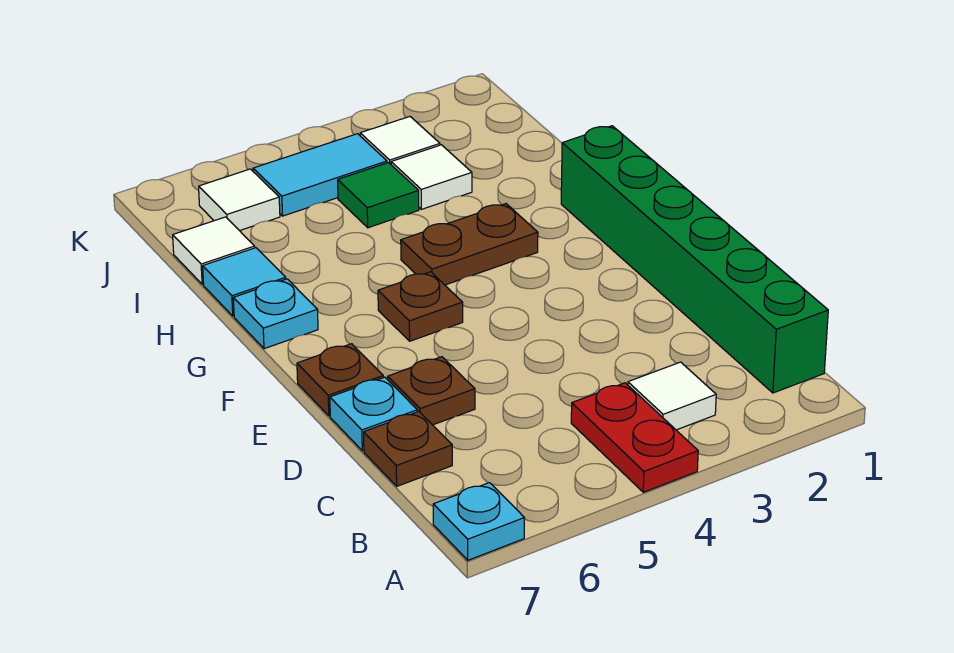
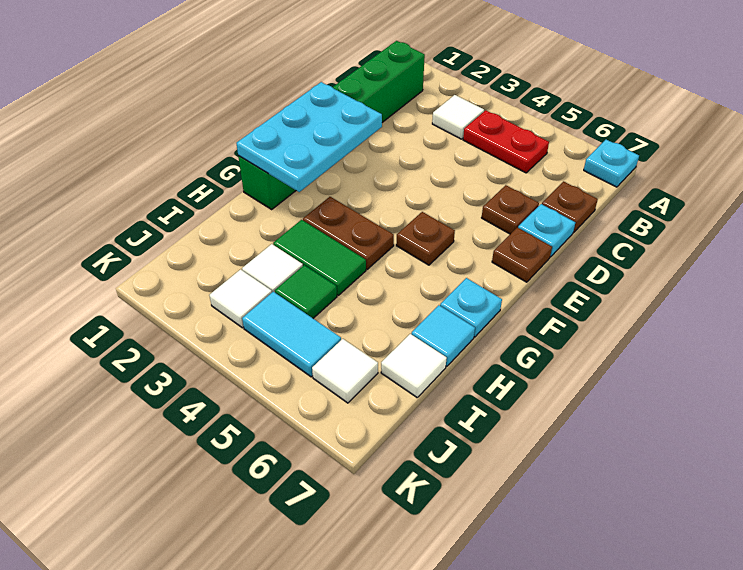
red plate A4:B4 level 1 -> red plate B4:B5 level 1
none -> cyan plate E1:G2 level 2
none -> green tile H3:H4 level 1

